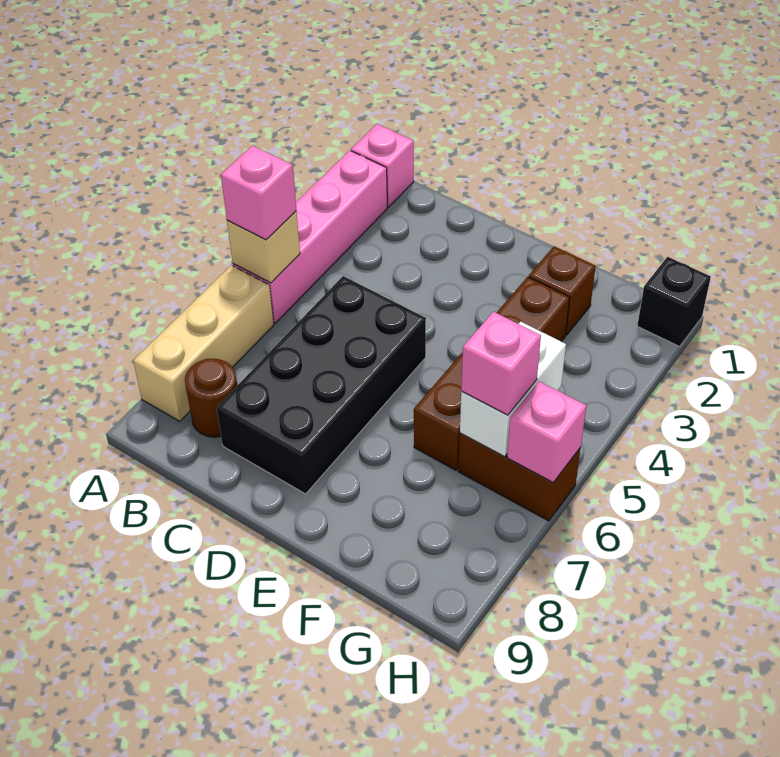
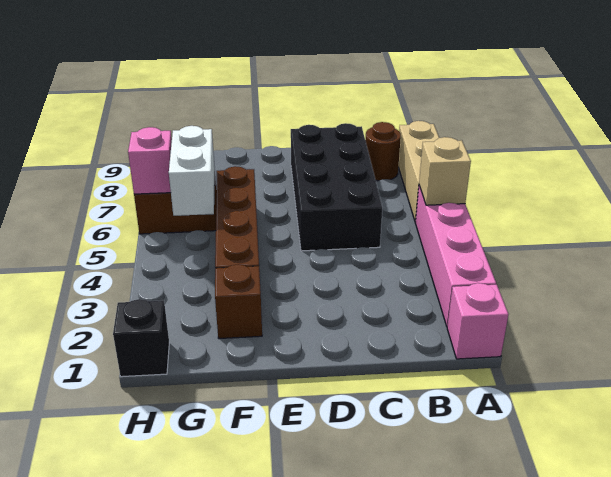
pink brick A5 level 3 -> none
pink brick G6 level 3 -> none

